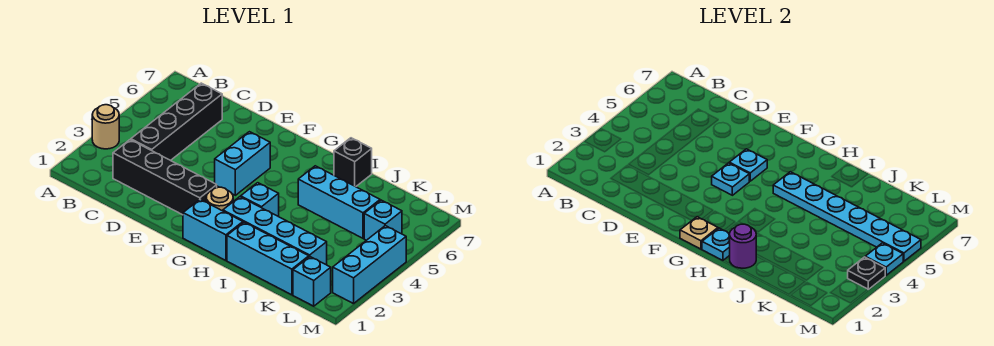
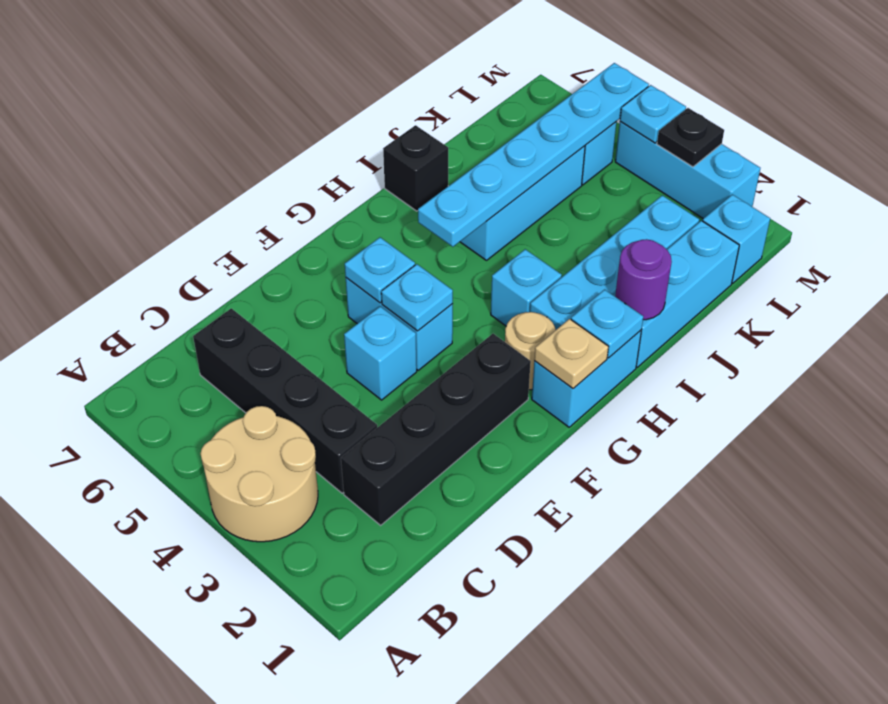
tan round brick A3 level 1 -> tan round brick A3:B4 level 1
none -> cyan brick E4 level 1

